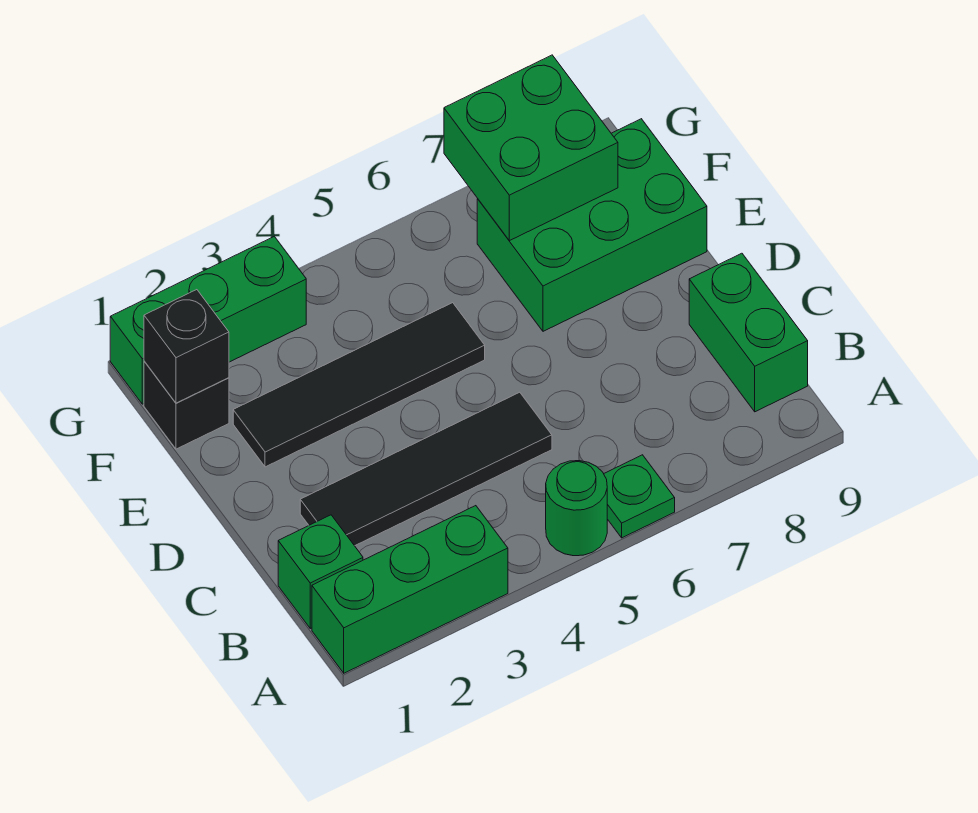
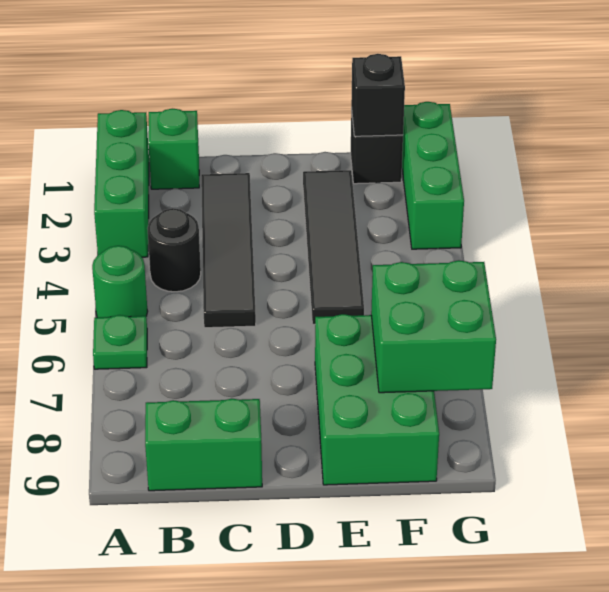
none -> black round brick B4 level 1

